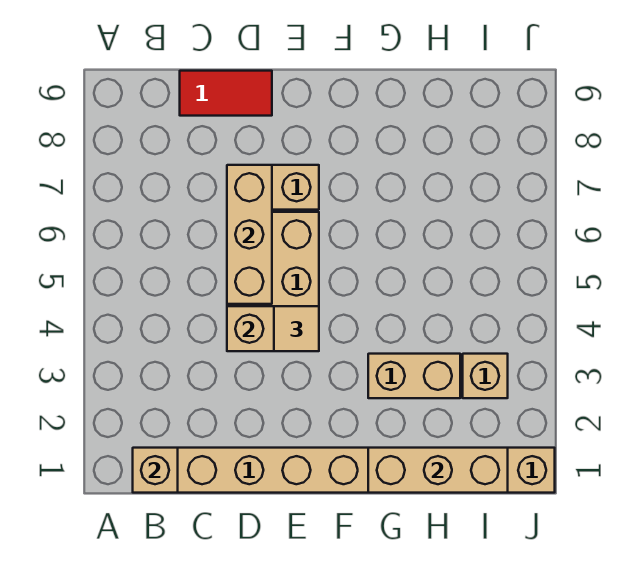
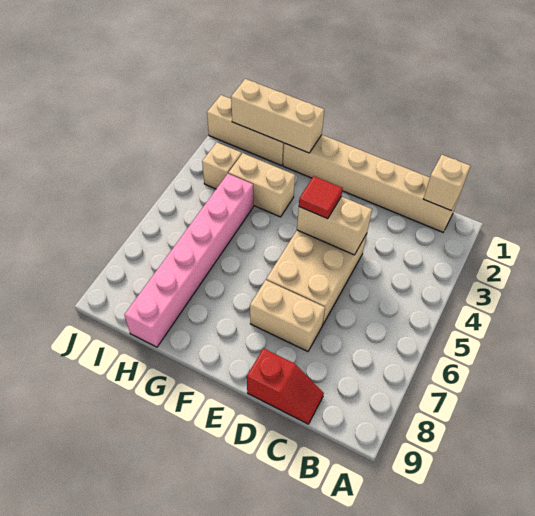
red tile C9:D9 level 1 -> red slope C9:D9 level 1 top D
tan brick D5:D7 level 2 -> none
tan tile E4 level 3 -> red tile E4 level 3
none -> pink brick H4:H9 level 1

